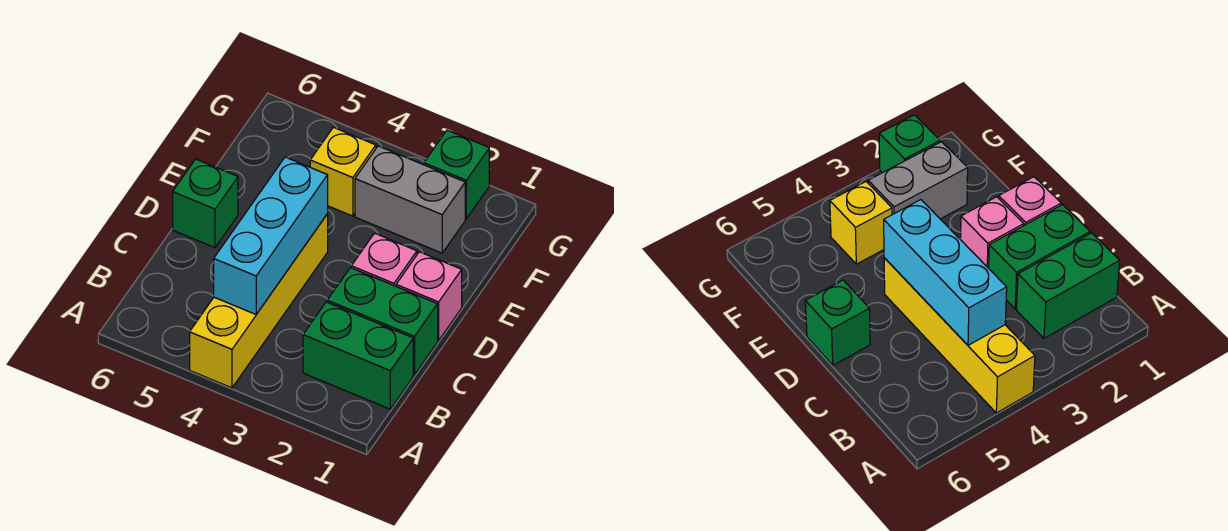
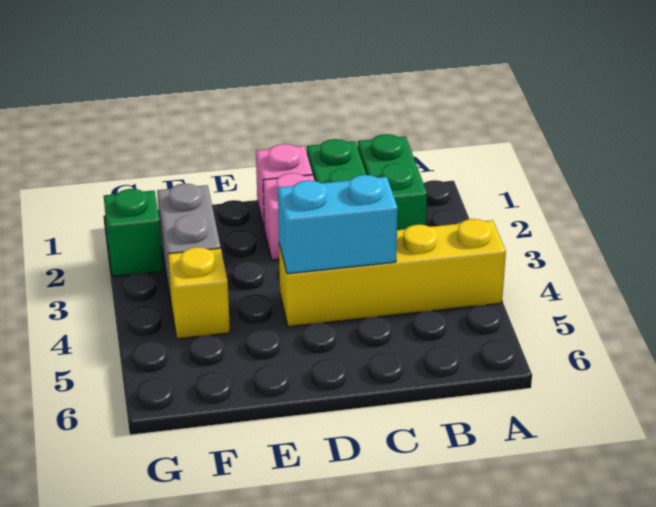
cyan brick B4:D4 level 2 -> cyan brick C4:D4 level 2
green brick D6 level 1 -> none

